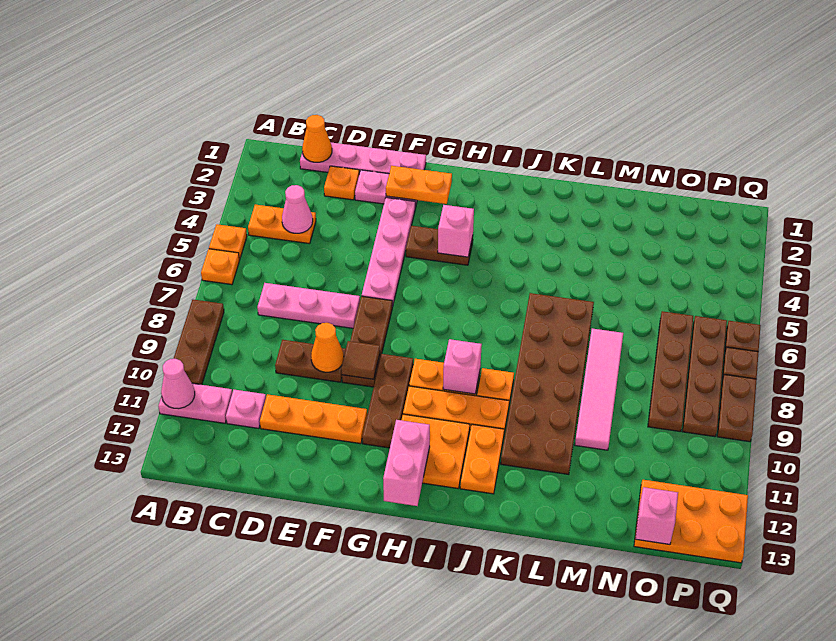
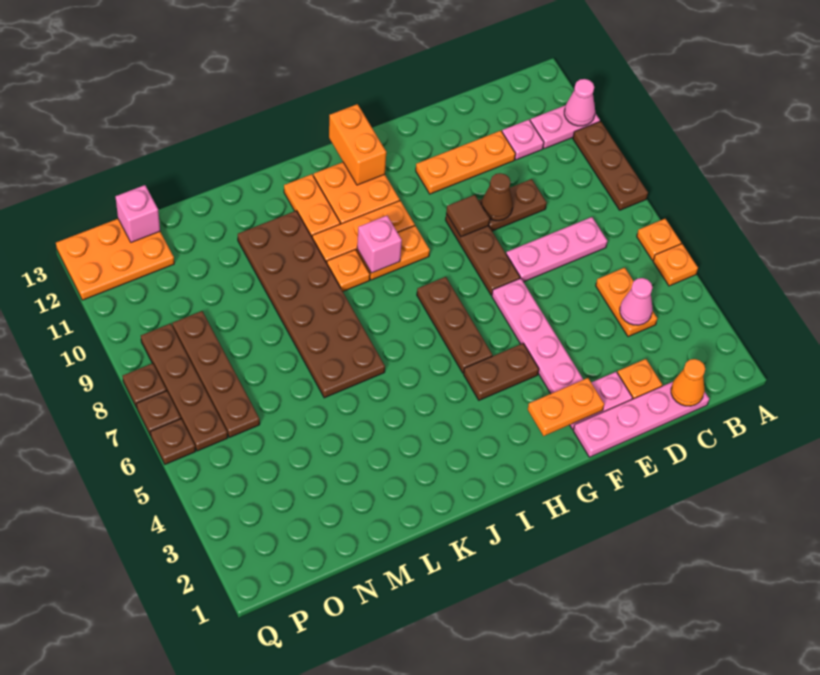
orange plate B4:C4 level 1 -> orange plate C4:C5 level 1
orange cone E9 level 2 -> brown cone E9 level 2
brown plate G9:G11 level 1 -> brown plate H5:H7 level 1
pink brick H4 level 2 -> none
pink brick H12:H13 level 2 -> orange brick H12:H13 level 2
pink tile M7:M10 level 1 -> none
brown plate Q8:Q9 level 1 -> brown plate Q8 level 1

